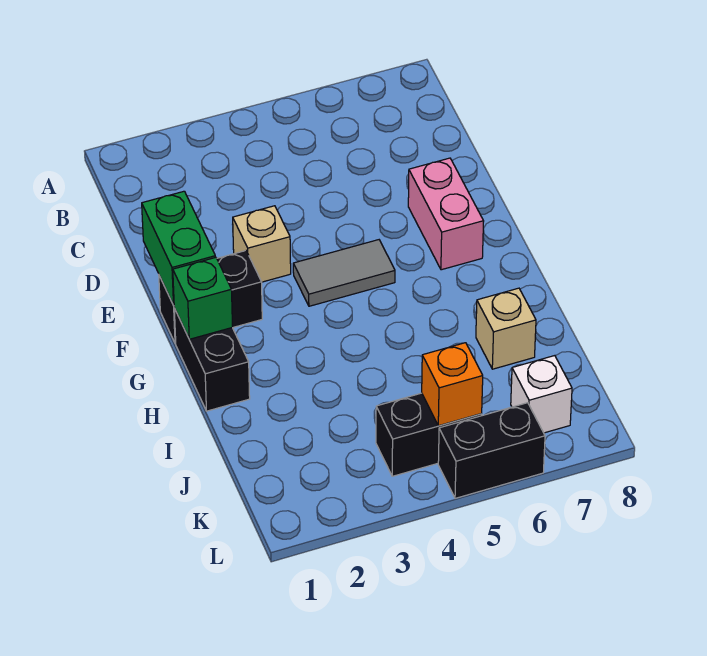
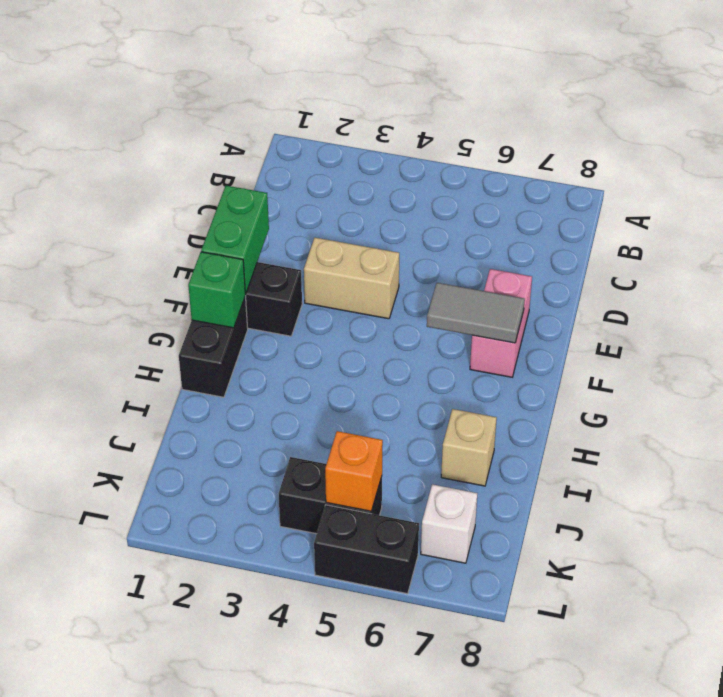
tan brick E3 level 1 -> tan brick E3:E4 level 1
grey tile F4:F5 level 1 -> grey tile F6:F7 level 2

